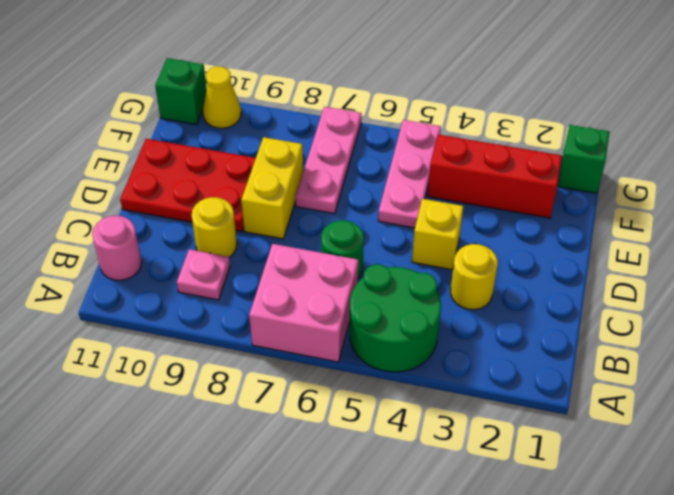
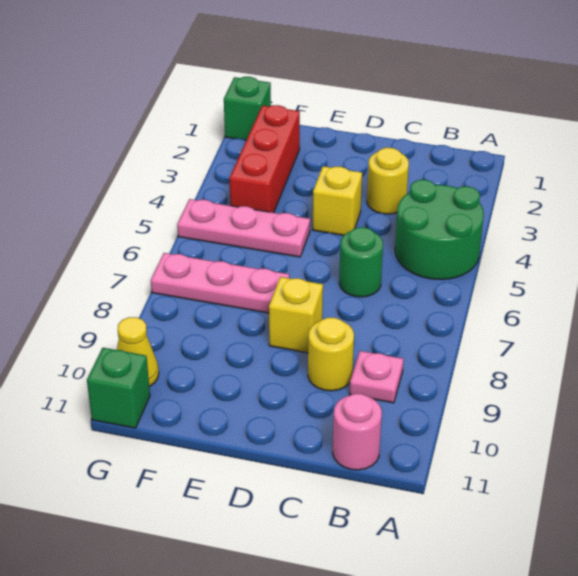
pink brick A6:B7 level 1 -> none
yellow brick D8:E8 level 1 -> yellow brick D8 level 1
red plate D9:E11 level 1 -> none

